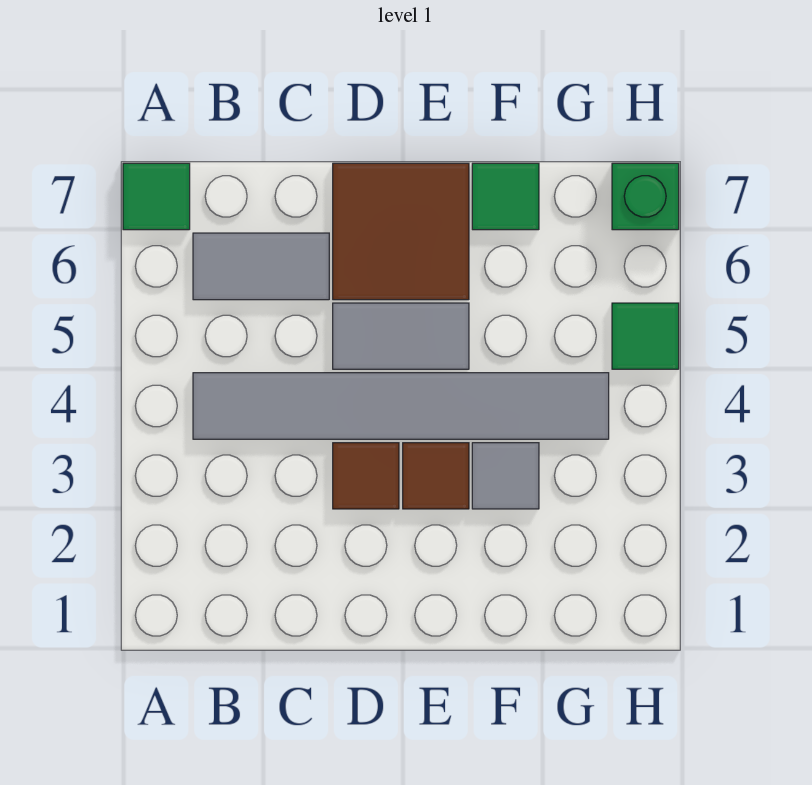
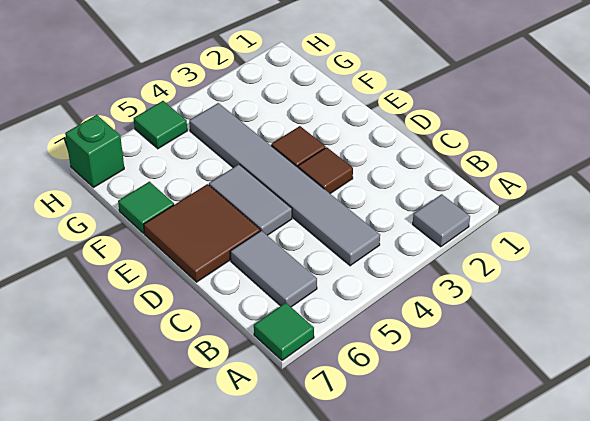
grey tile F3 level 1 -> grey tile A2 level 1

